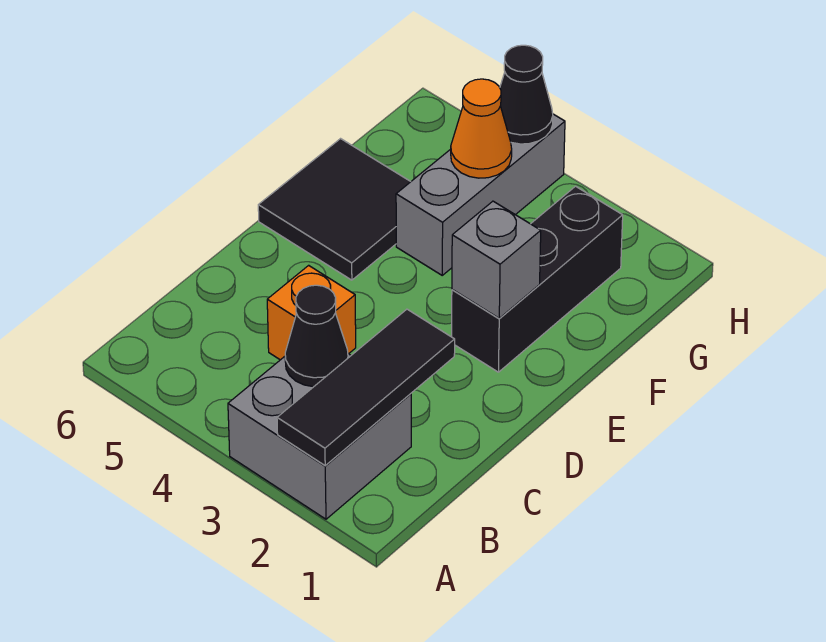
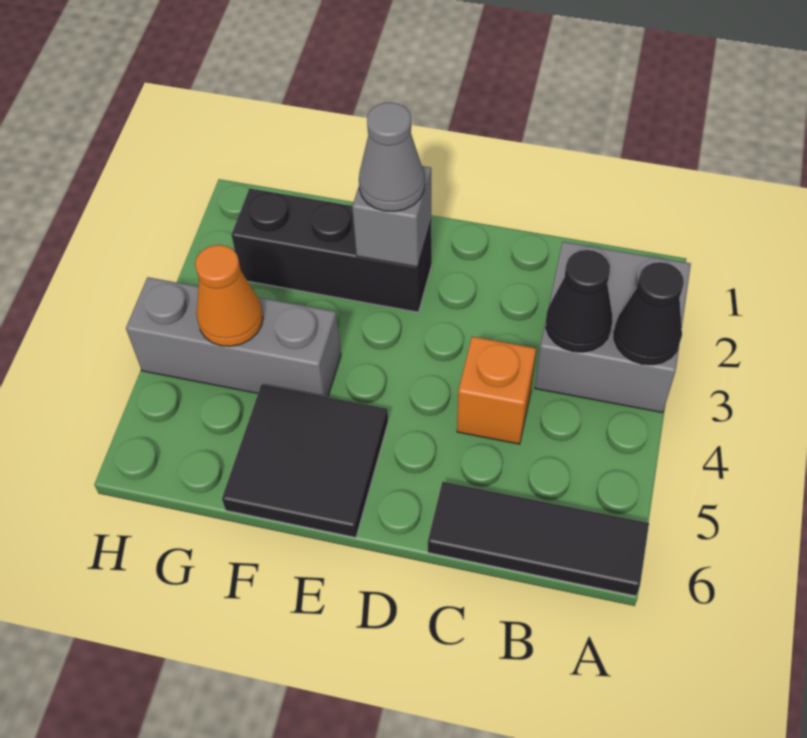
black tile A2:C2 level 2 -> black tile A6:C6 level 1
none -> grey cone E2 level 3
black cone H4 level 2 -> black cone A3 level 2

